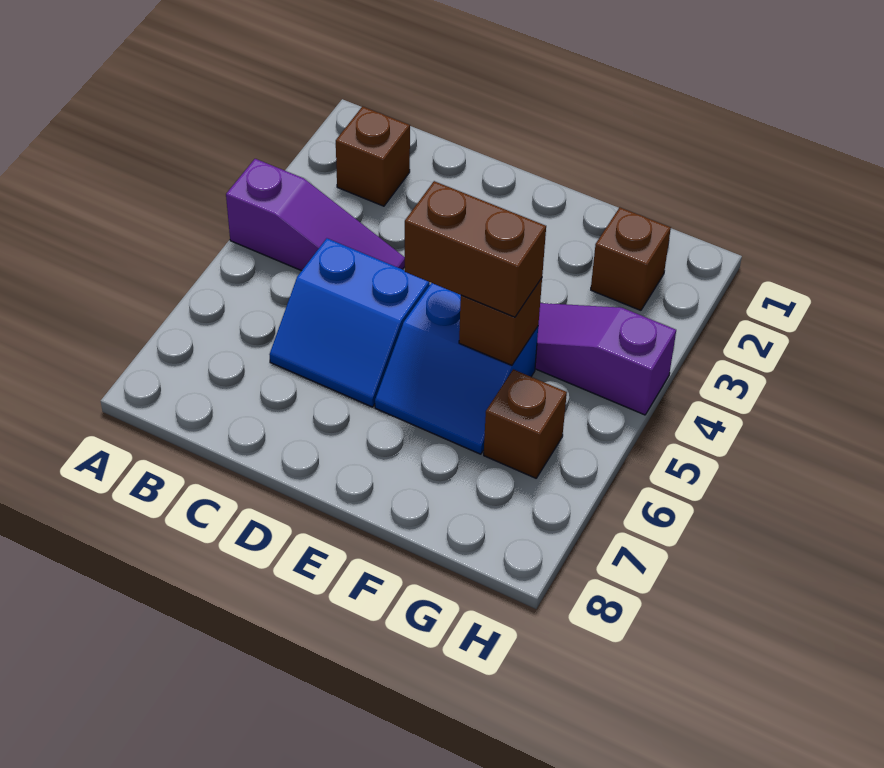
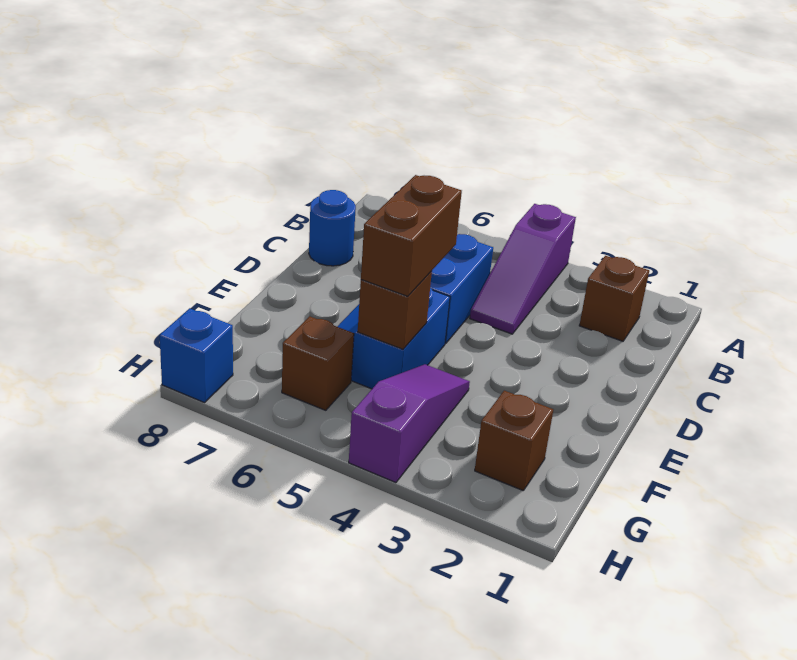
none -> blue round brick C8 level 1
none -> blue brick H8 level 1

